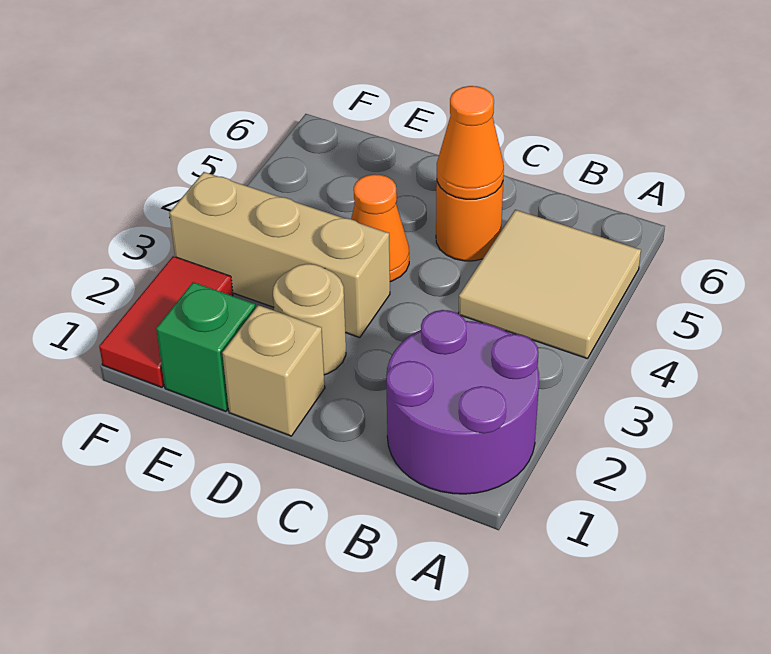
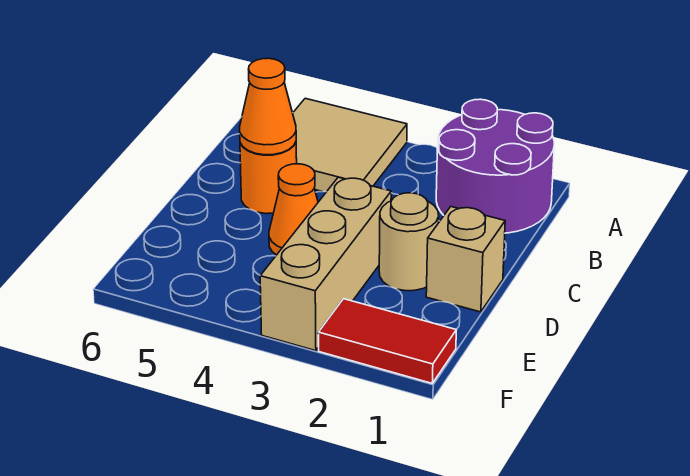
green brick E1 level 1 -> none

